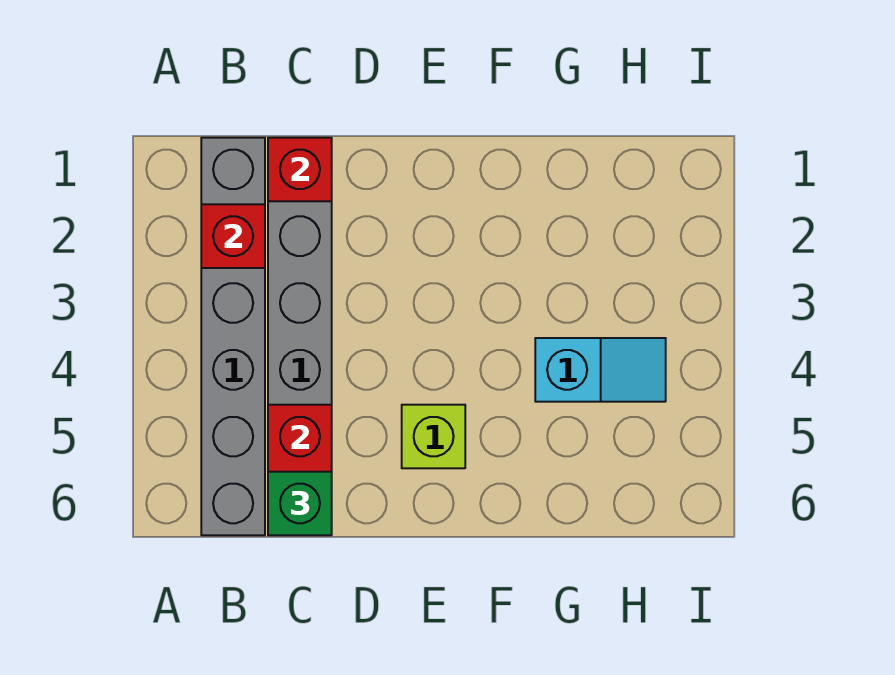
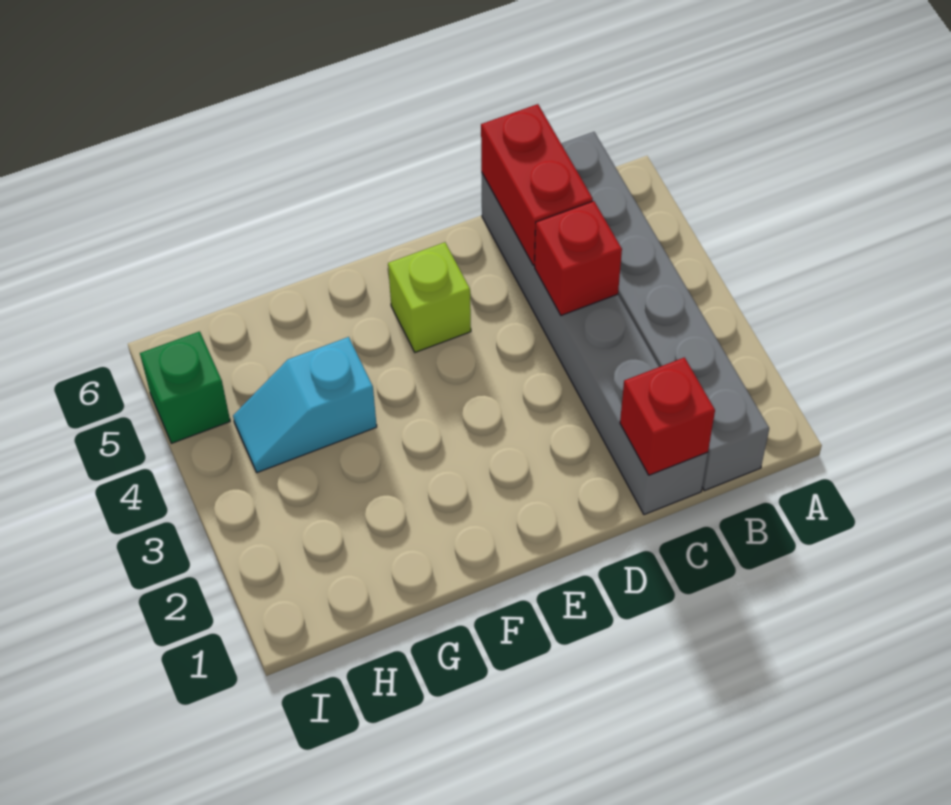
red brick B2 level 2 -> red brick C4 level 2
green brick C6 level 3 -> green brick I5 level 1

